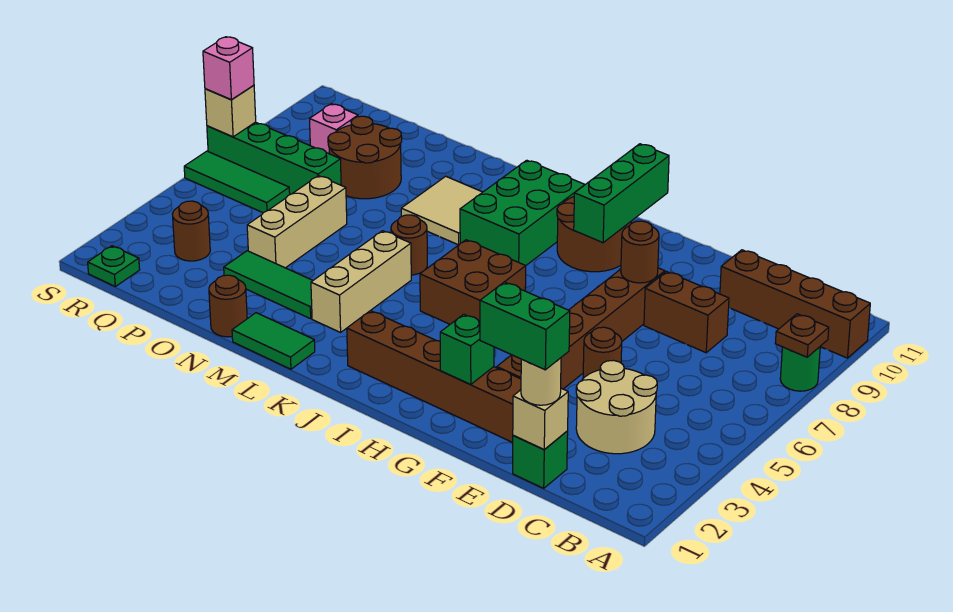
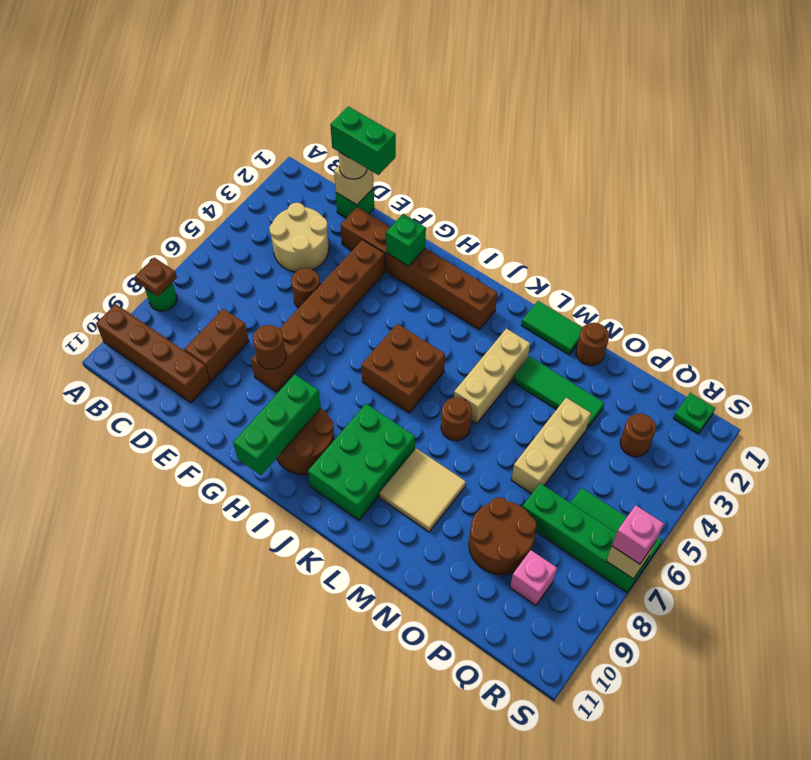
brown brick D8:E8 level 1 -> brown brick D8:D9 level 1

